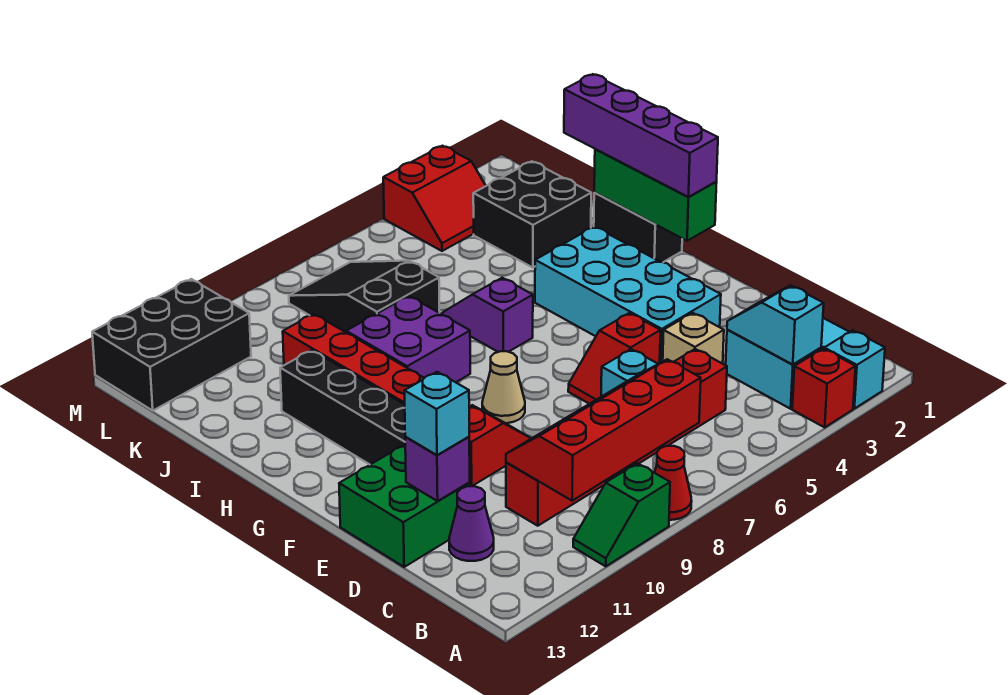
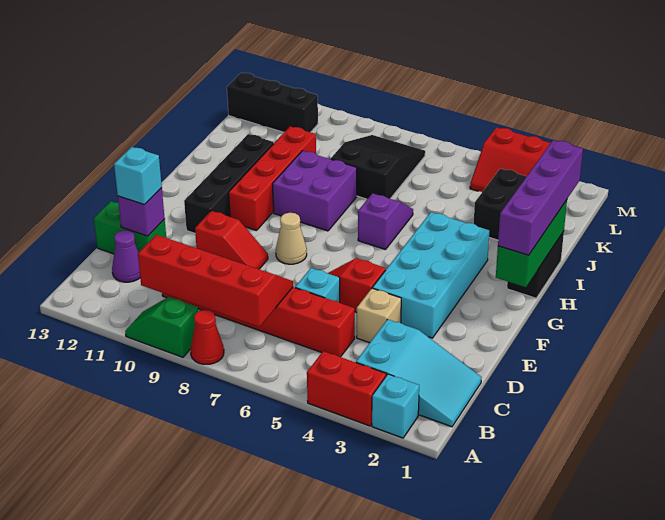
red brick A3 level 1 -> red brick A3:A4 level 1
cyan slope B3:C3 level 2 top B -> none
green brick D12:E13 level 1 -> green brick D12:D13 level 1
black brick L11:M13 level 1 -> black brick L11:L13 level 1

